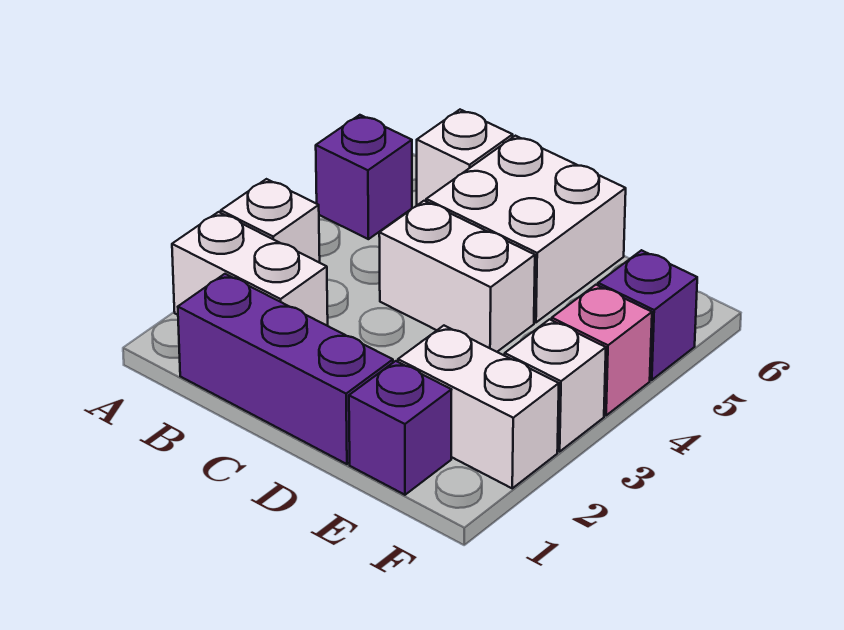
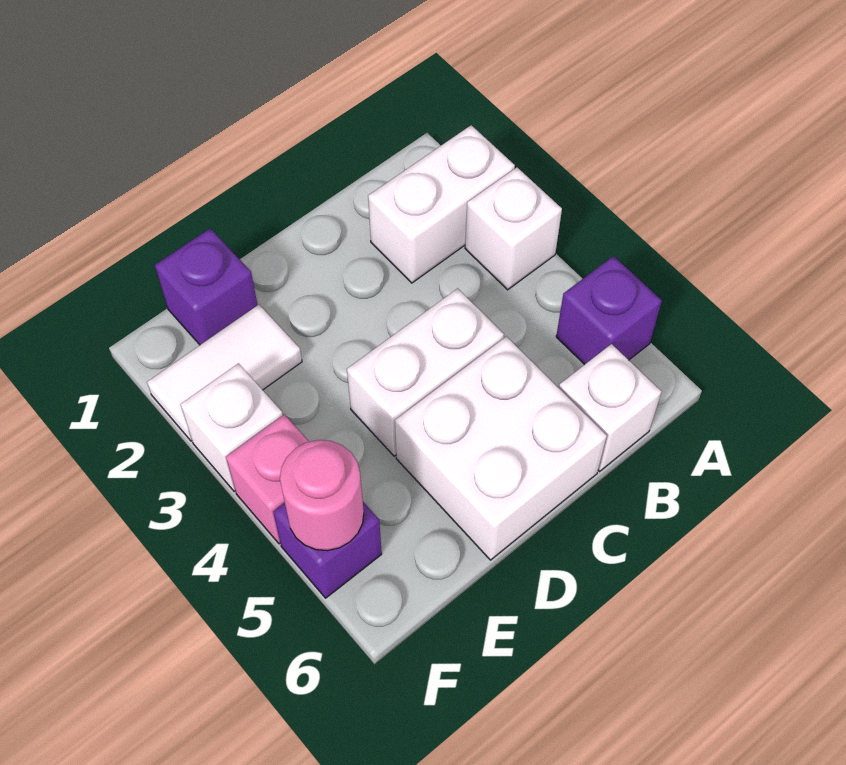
purple brick B1:D1 level 1 -> none
white brick E2:F2 level 1 -> white tile E2:F2 level 1
none -> pink round brick F5 level 2

